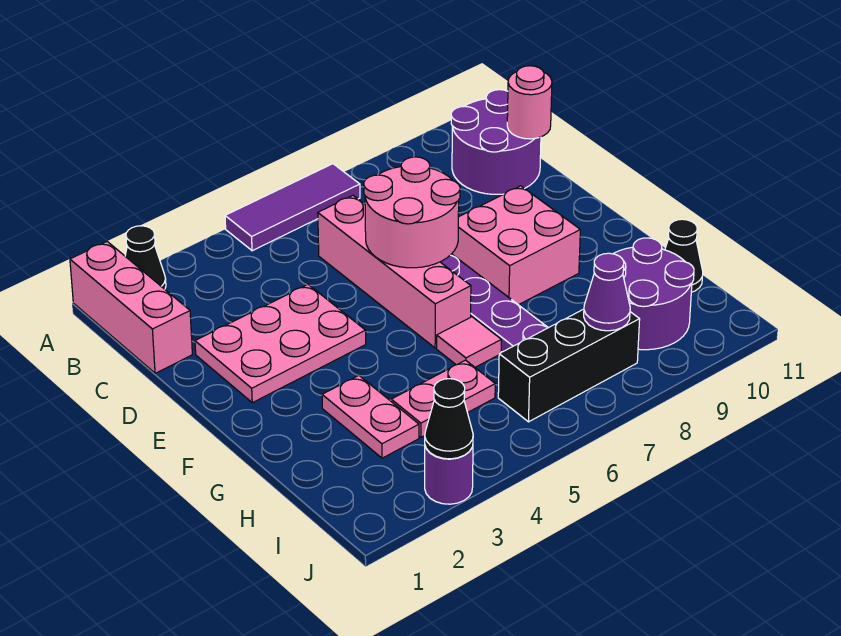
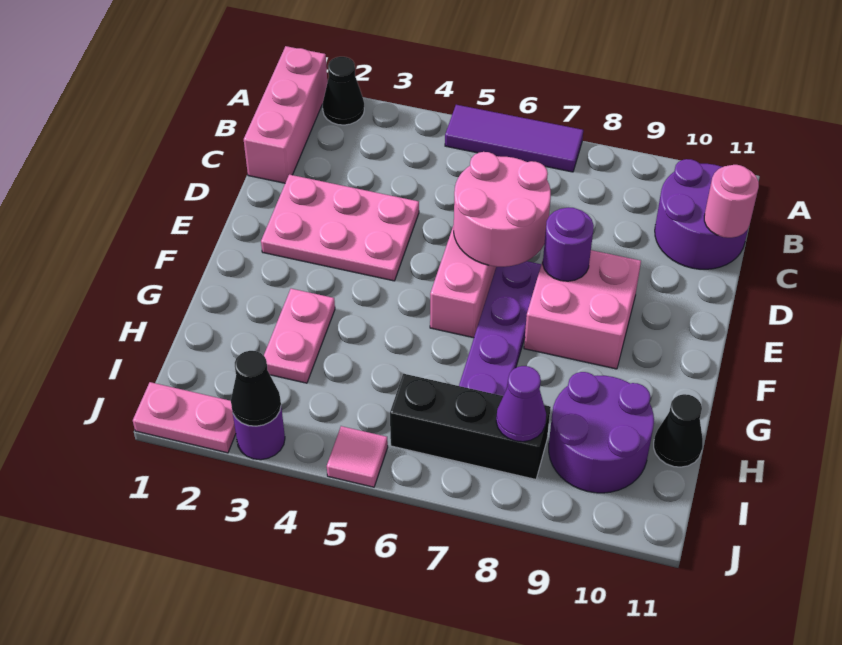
none -> purple round brick E8 level 2
pink tile G6 level 1 -> pink tile J5 level 1
pink plate H4:H5 level 1 -> pink plate J1:J2 level 1

